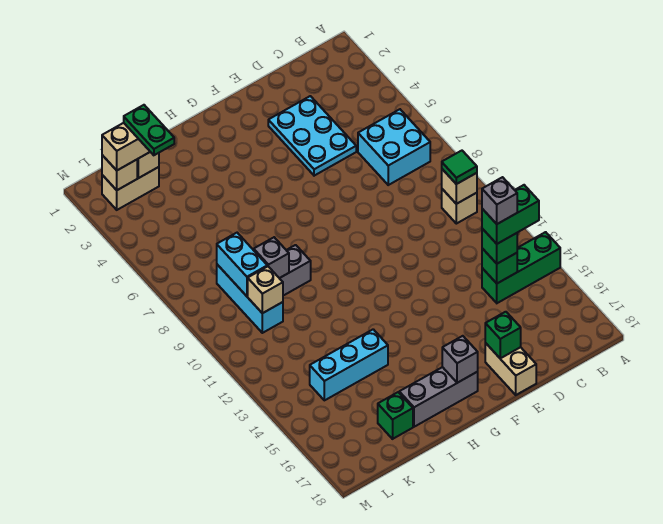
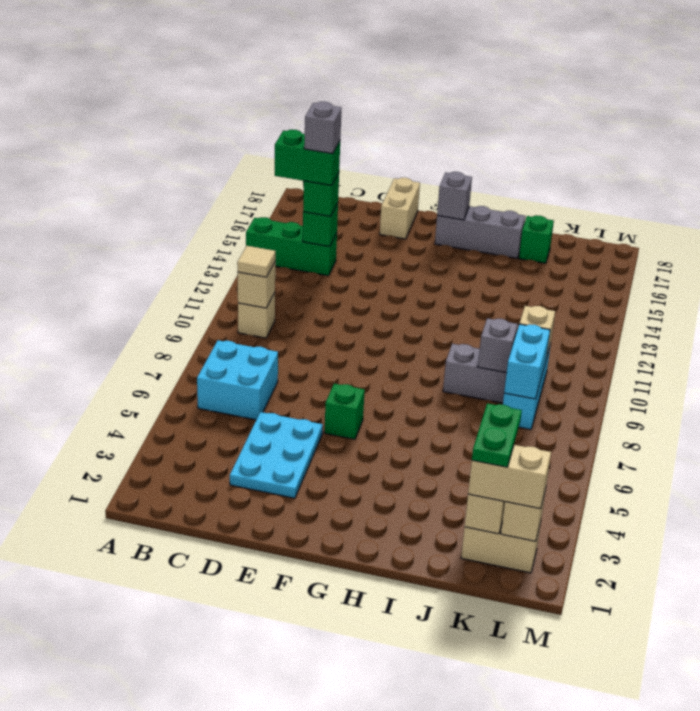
green tile B10 level 3 -> tan tile B10 level 3
green brick E17 level 2 -> green brick F6 level 1
cyan brick I14:K14 level 1 -> none

